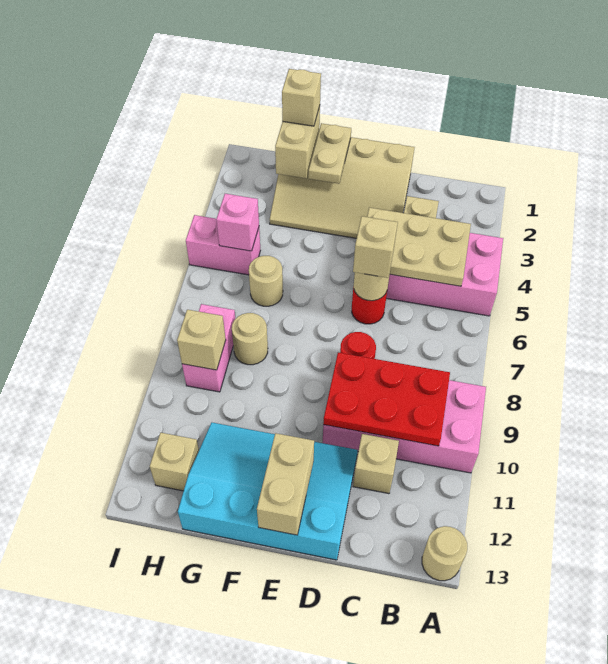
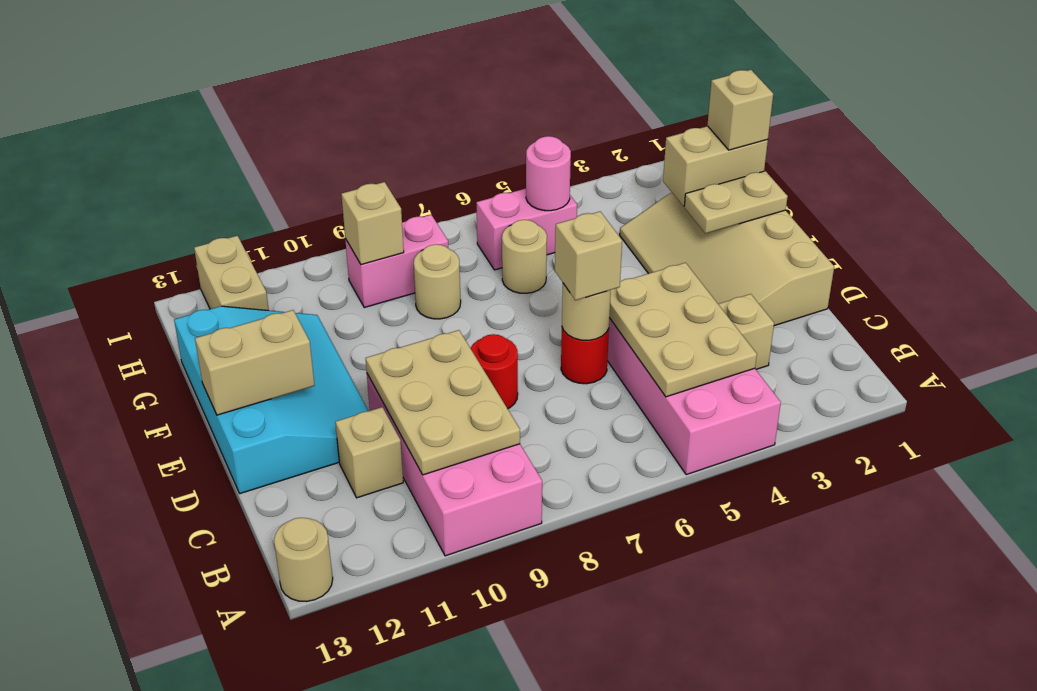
red plate B9:D10 level 2 -> tan plate B9:D10 level 2
pink brick H5:I5 level 1 -> pink brick H5:H6 level 1
pink brick H5 level 2 -> pink round brick H5 level 2
tan brick H12 level 1 -> tan brick H12:I12 level 1

